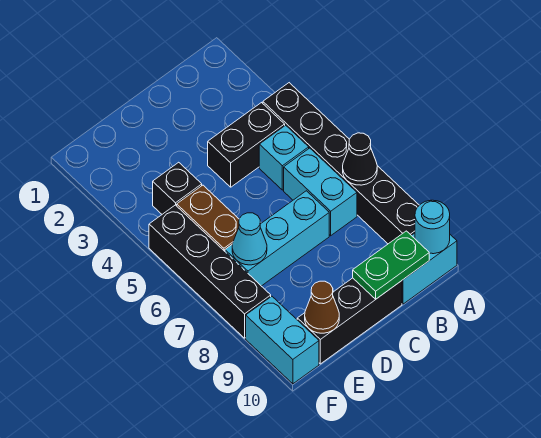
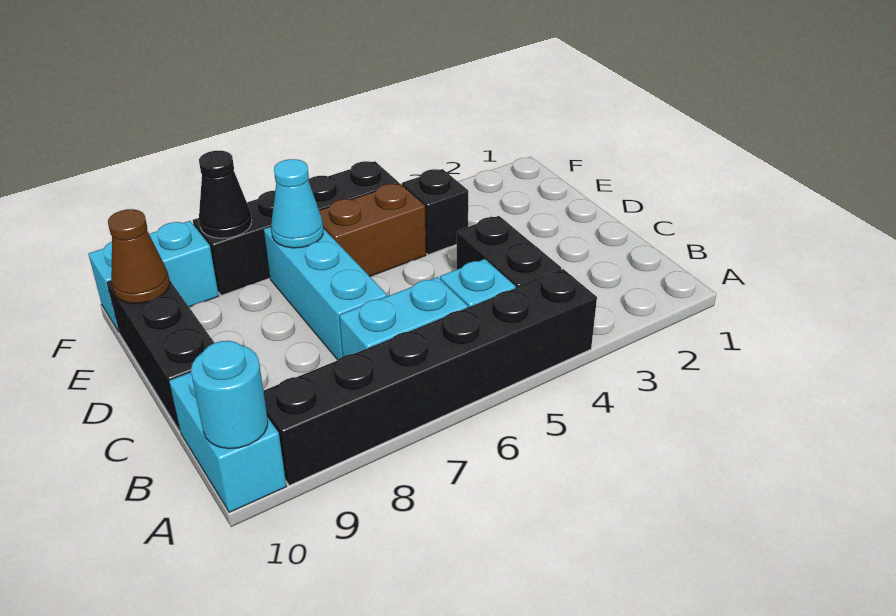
black cone A7 level 2 -> black cone F8 level 2
green plate B10:C10 level 2 -> none

